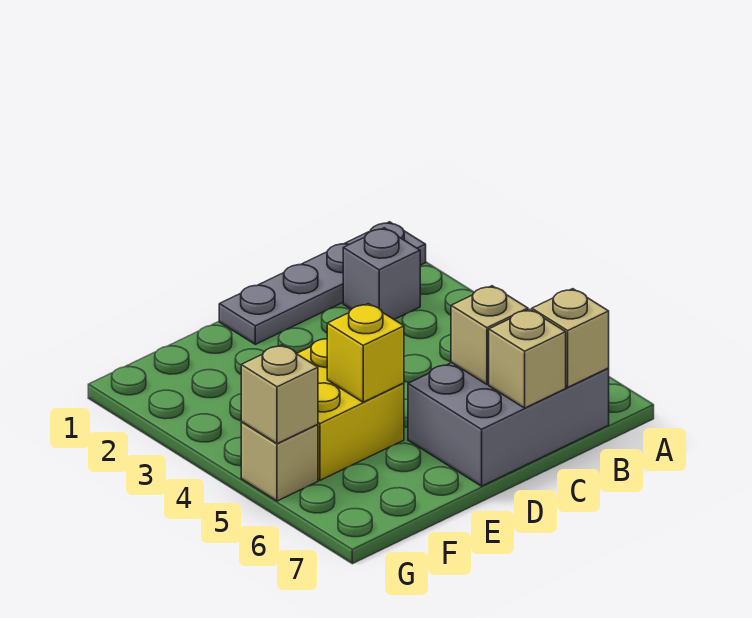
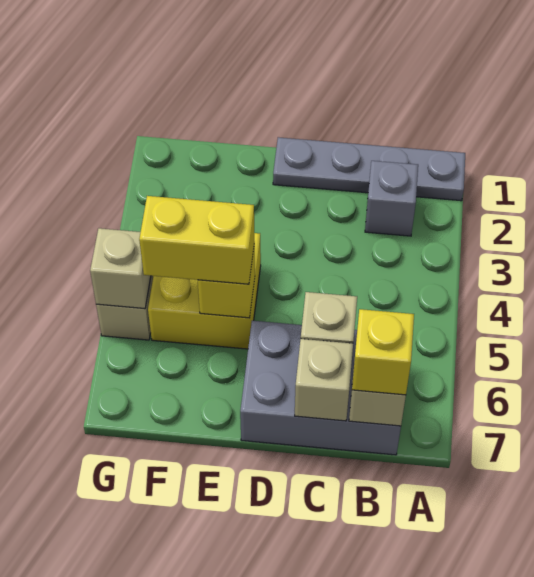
none -> yellow brick B7 level 3
none -> yellow brick E5:F5 level 3

